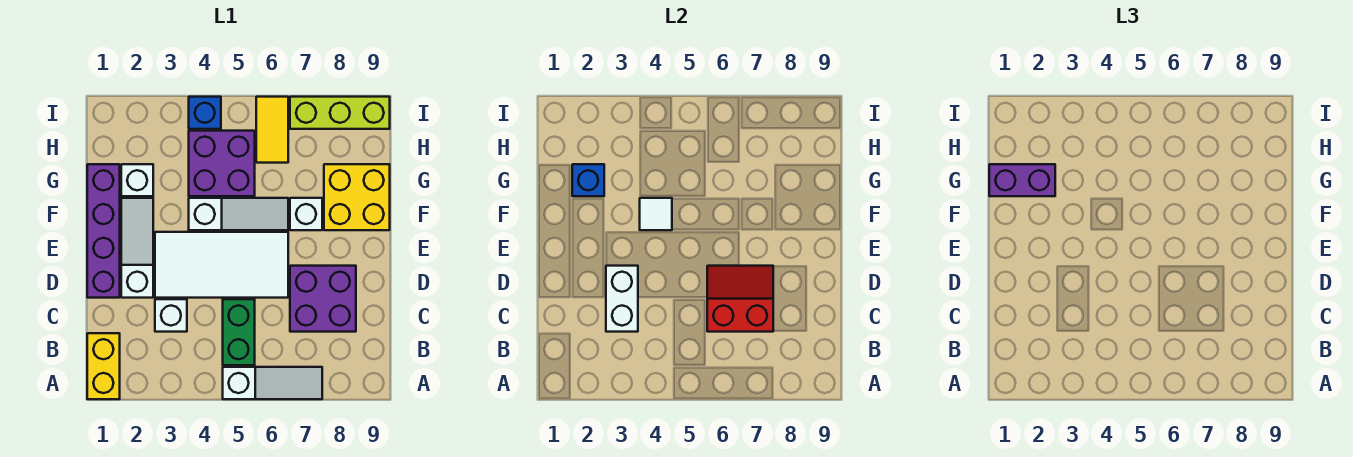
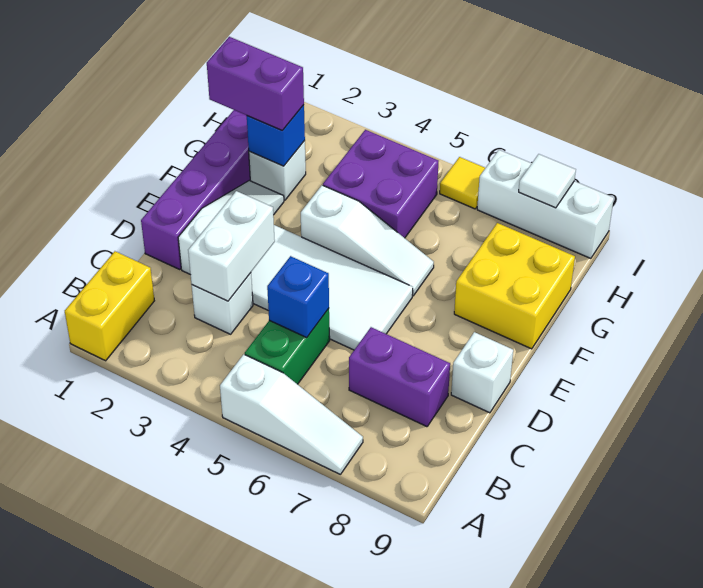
red slope C6:D7 level 2 top C -> none
purple brick C7:D8 level 1 -> purple brick C7:C8 level 1
white tile F4 level 2 -> white tile I8 level 2
white brick F7 level 1 -> white brick D9 level 1
yellow tile H6:I6 level 1 -> yellow tile I6 level 1
blue brick I4 level 1 -> blue brick C5 level 2
lime brick I7:I9 level 1 -> white brick I7:I9 level 1

